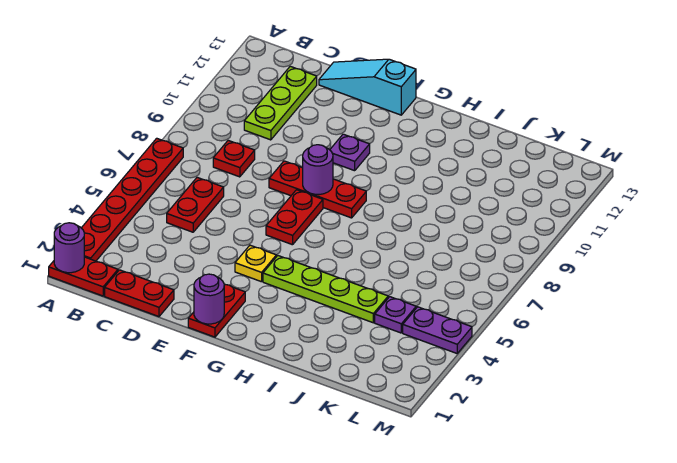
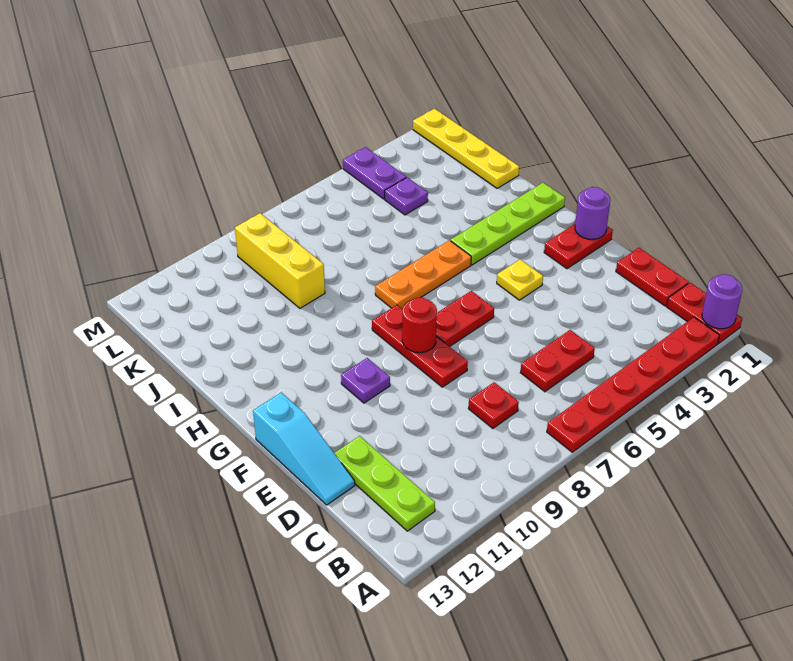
lime plate C10:C12 level 1 -> lime plate B12:D12 level 1
purple round brick F8 level 2 -> red round brick F8 level 2
lime plate G4:J4 level 1 -> lime plate H1:H4 level 1
none -> orange plate H5:H7 level 1
none -> yellow plate J1:M1 level 1
none -> yellow brick J9:L9 level 1

